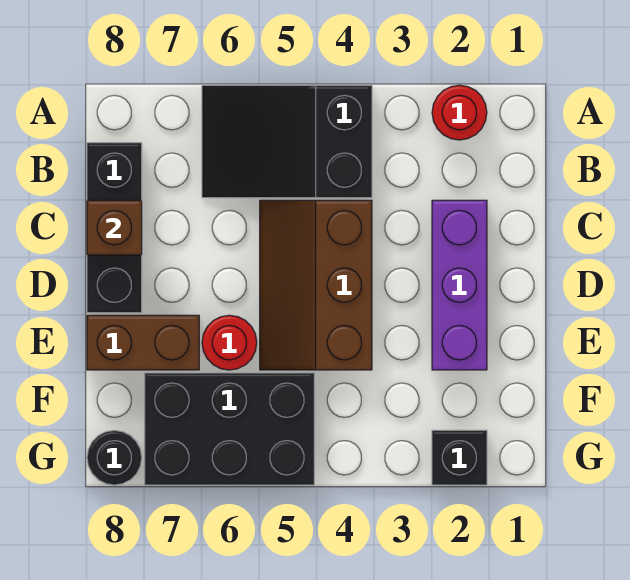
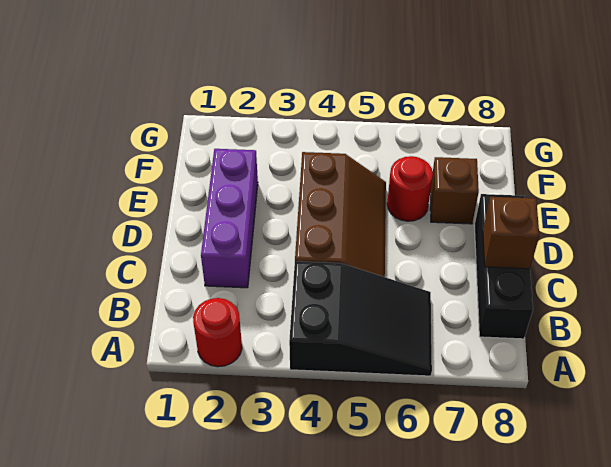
brown brick E7:E8 level 1 -> brown brick E7 level 1
black brick F5:G7 level 1 -> none
black brick G2 level 1 -> none
black round brick G8 level 1 -> none

